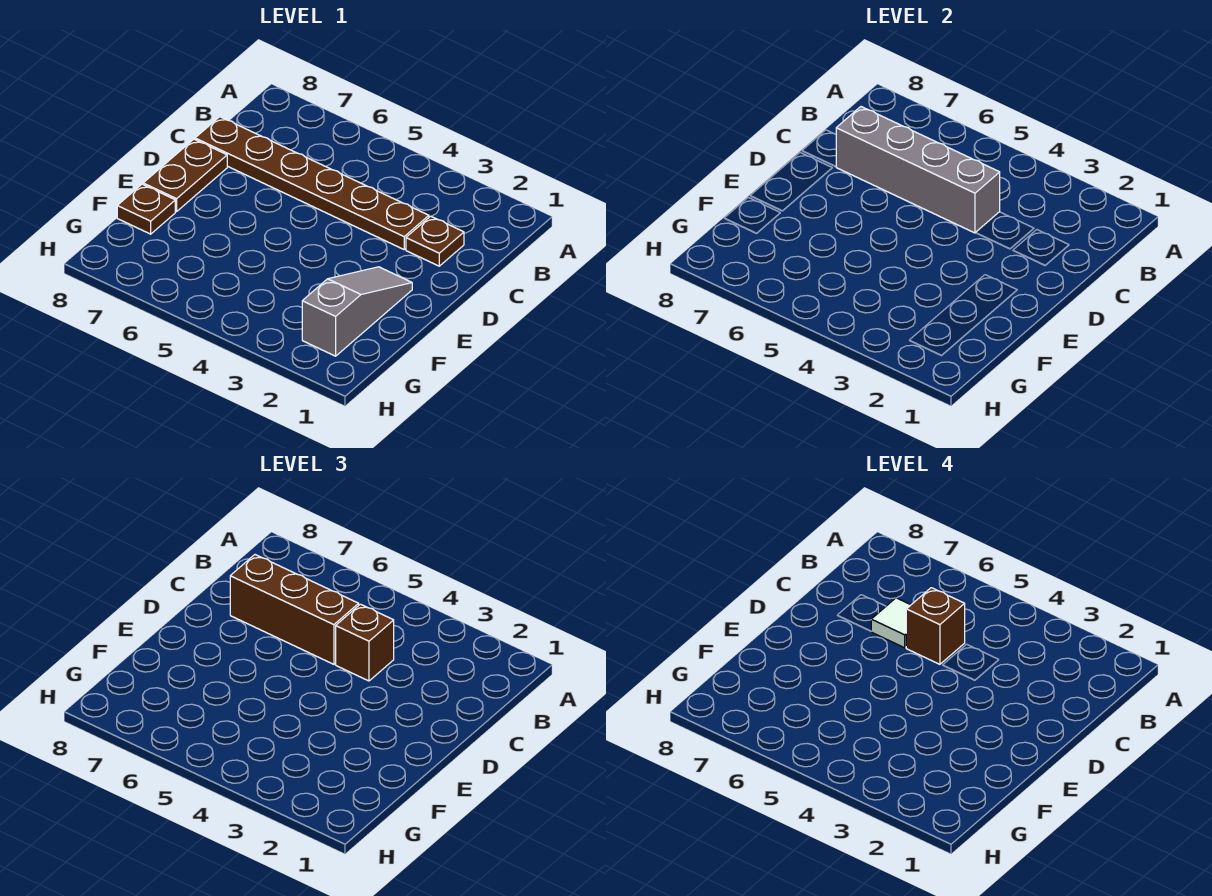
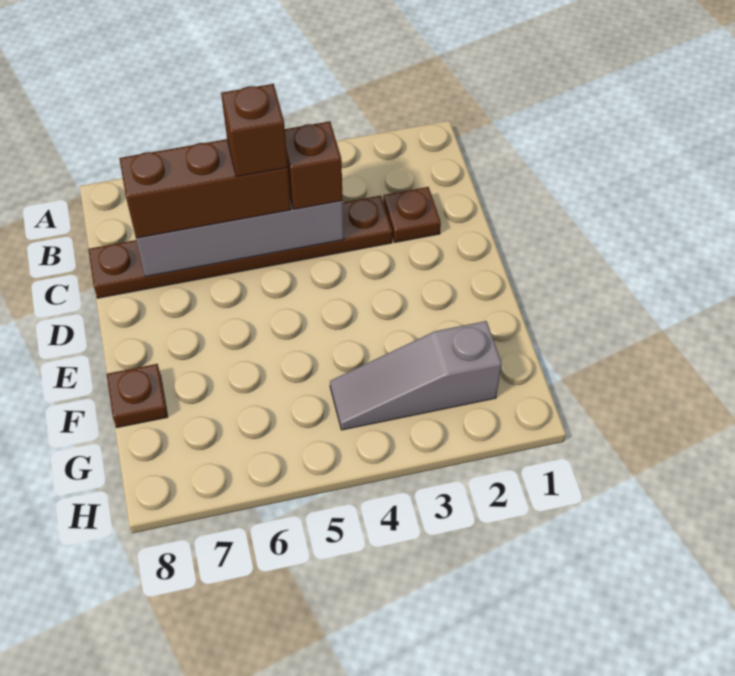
white tile C6 level 4 -> none
brown plate D8:E8 level 1 -> none
grey slope E2:G2 level 1 top G -> grey slope G2:G4 level 1 top 2

